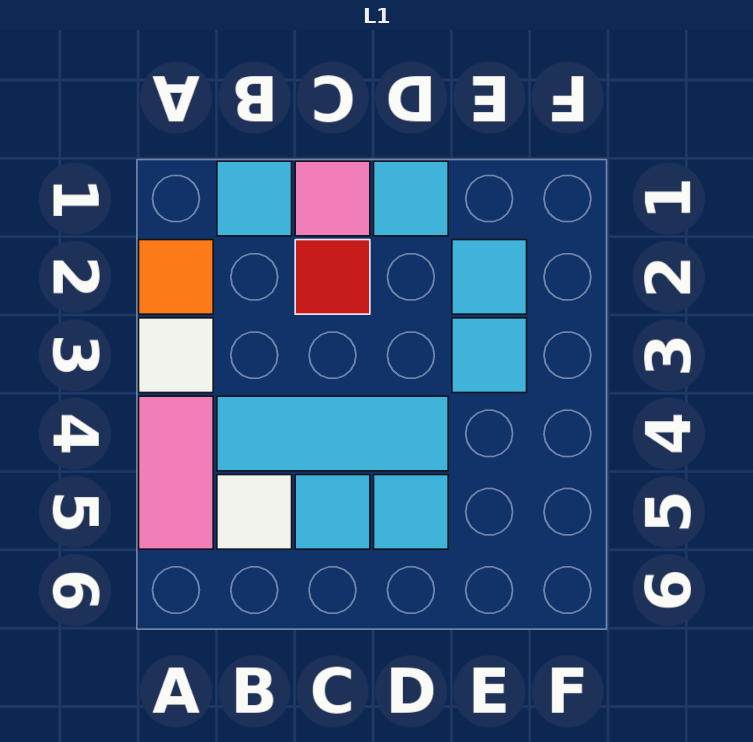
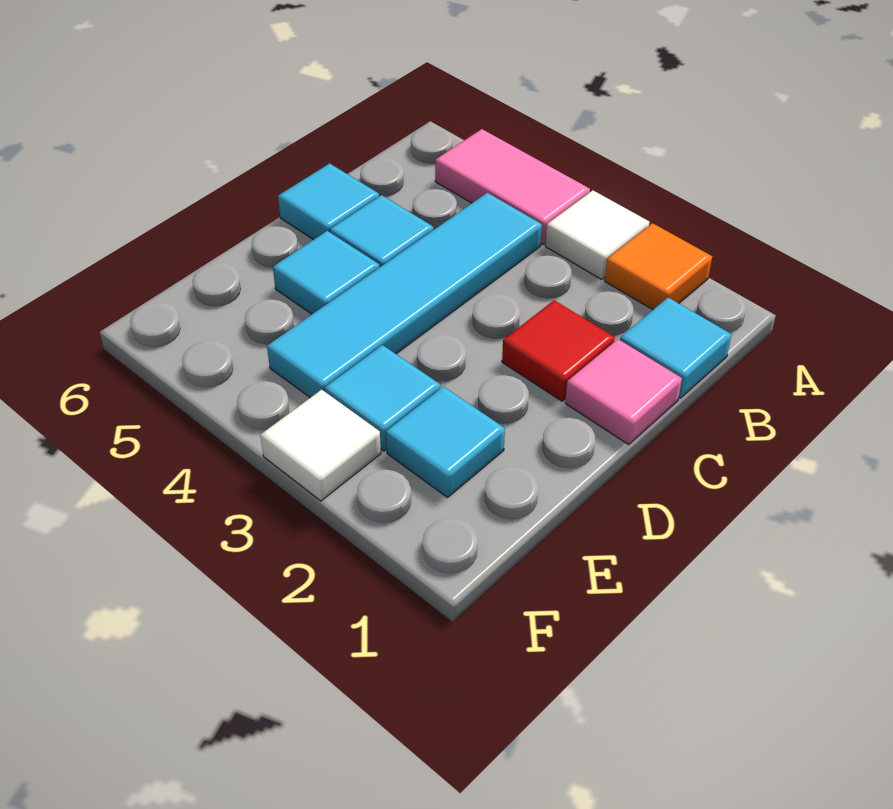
cyan tile B4:D4 level 1 -> cyan tile B4:E4 level 1
white tile B5 level 1 -> white tile F3 level 1
cyan tile D1 level 1 -> cyan tile C6 level 1

